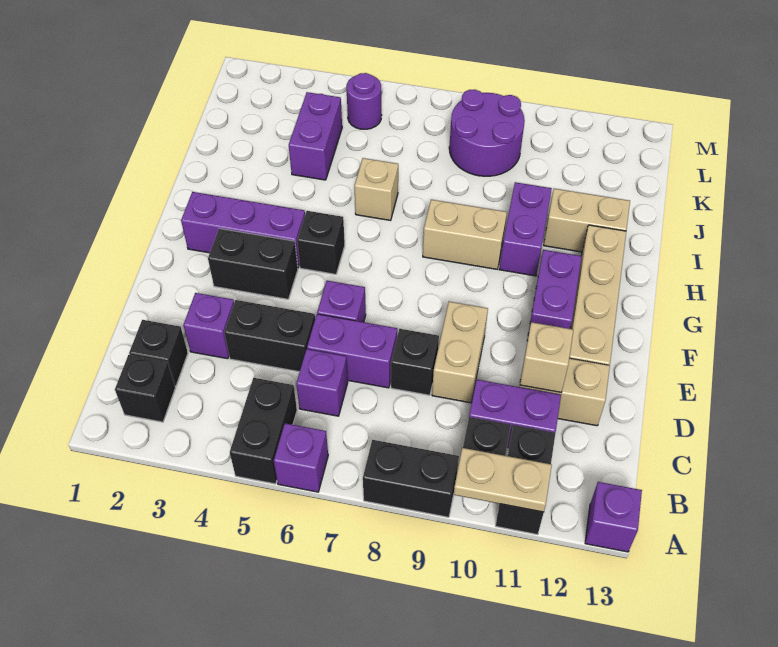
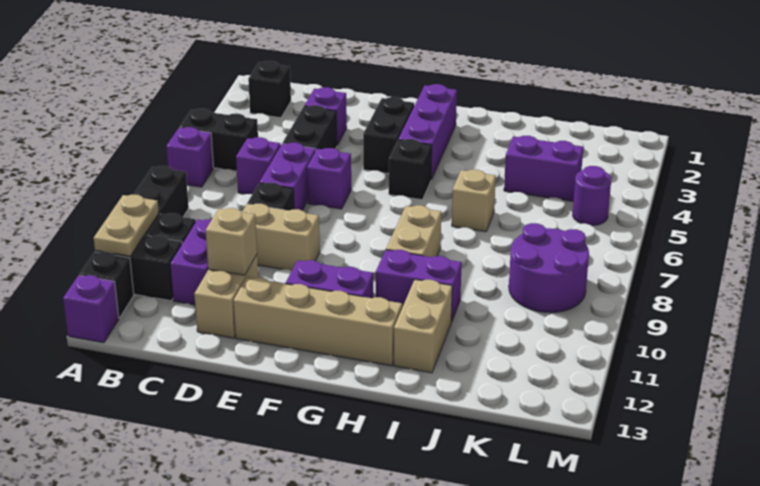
black brick C2 level 1 -> black brick A12 level 1

